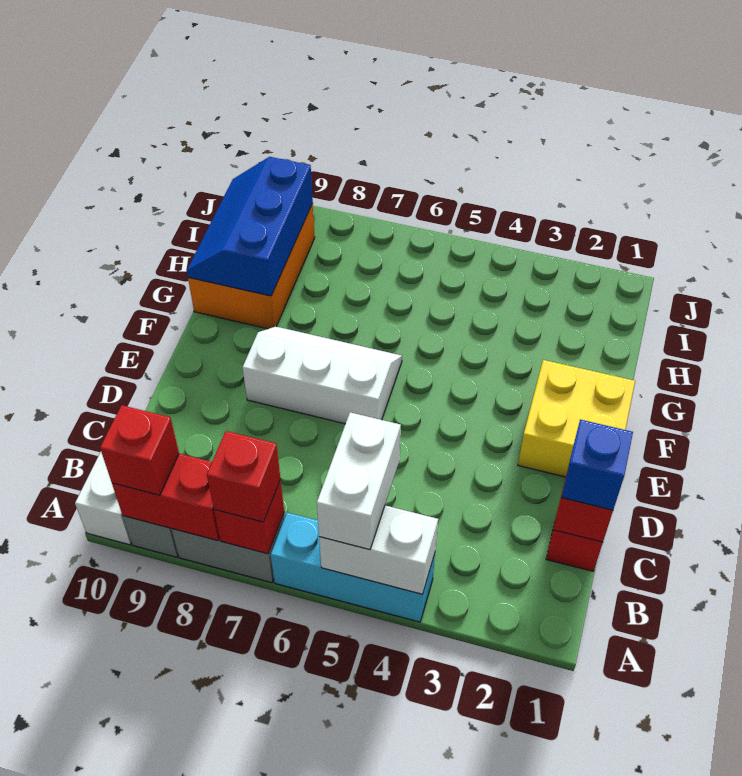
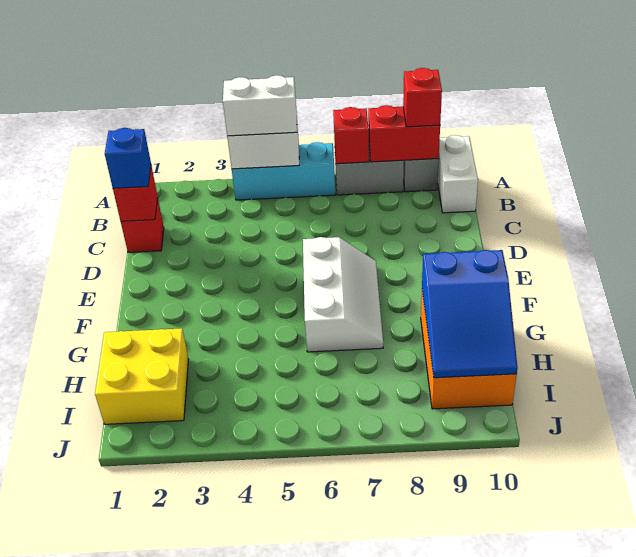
white brick A5:B5 level 3 -> white brick A4:A5 level 3
red brick A7 level 3 -> none
yellow brick E1:F2 level 1 -> yellow brick H1:I2 level 1
white slope E6:F8 level 1 top E -> white slope E6:G7 level 1 top 6
blue slope G9:I10 level 2 top 9 -> blue slope G9:I10 level 2 top G

